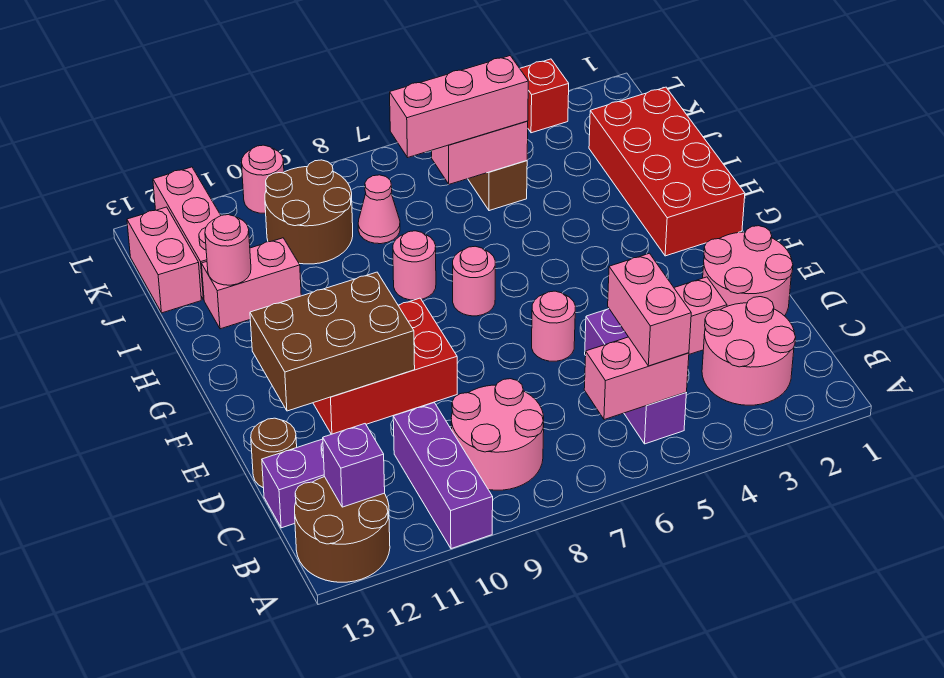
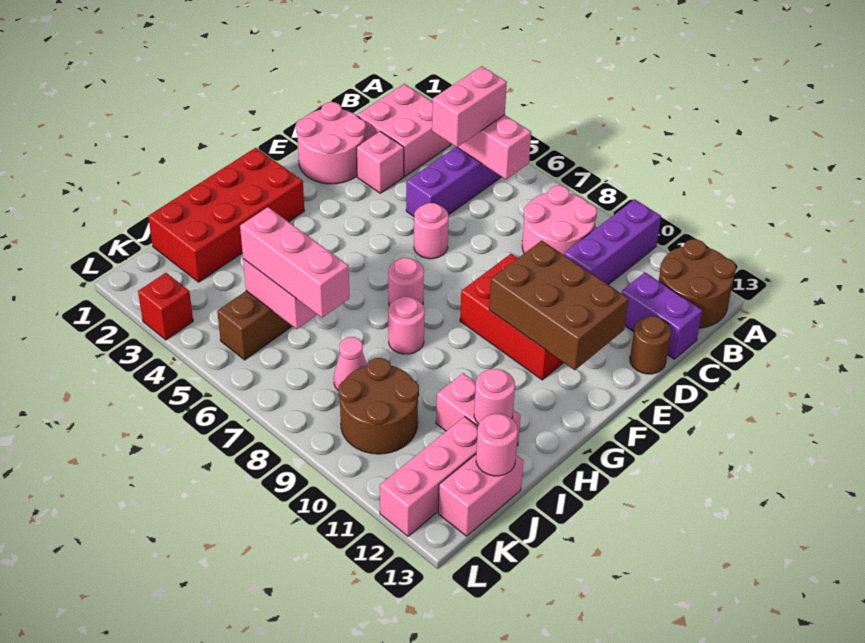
pink round brick B2:C3 level 1 -> pink brick B2:C3 level 1
purple brick B12 level 2 -> none
pink round brick L10 level 1 -> pink round brick J13 level 2

